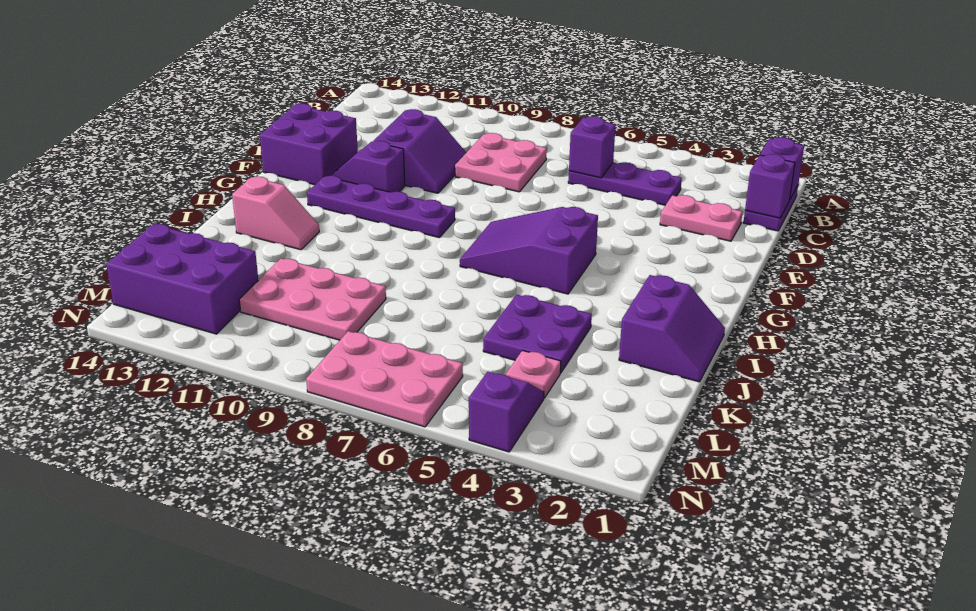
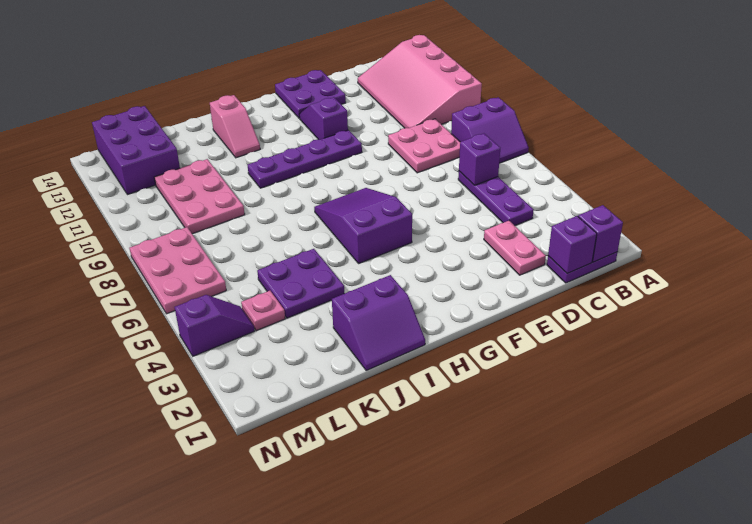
none -> pink slope A10:C13 level 1 top A
purple slope D10:E11 level 1 top 11 -> purple slope A7:B8 level 1 top 8
purple brick E13:F14 level 1 -> purple plate E13:F14 level 1
purple plate G9:G12 level 1 -> purple plate F10:I10 level 1

